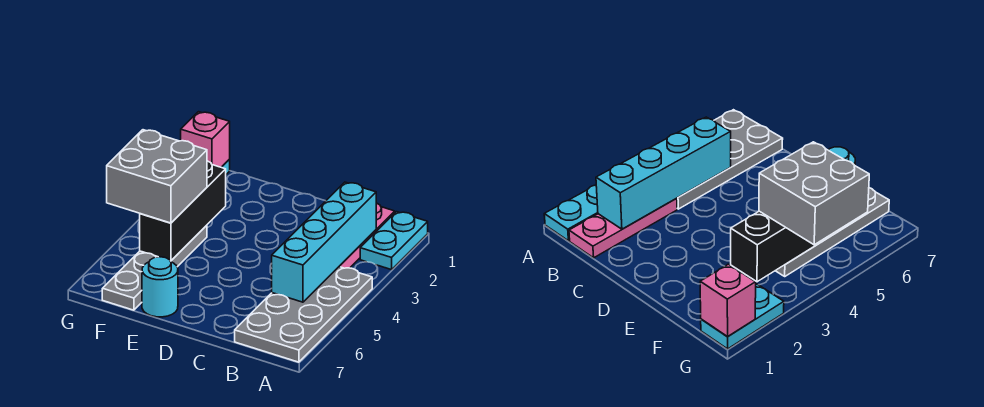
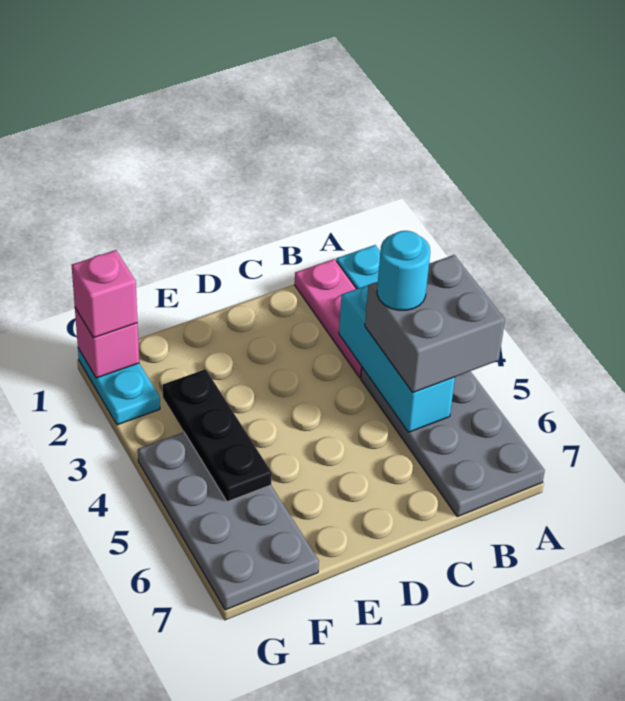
cyan brick B2:B5 level 2 -> cyan brick B3:B5 level 2
cyan round brick E7 level 1 -> cyan round brick B4 level 4
black brick F3:F5 level 2 -> black plate F3:F5 level 2
grey plate F4:F7 level 1 -> grey plate F4:G7 level 1
grey brick F4:G5 level 3 -> grey brick A4:B5 level 3
none -> pink brick G1 level 3

